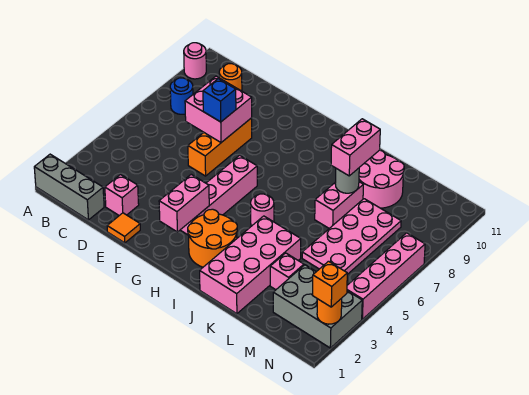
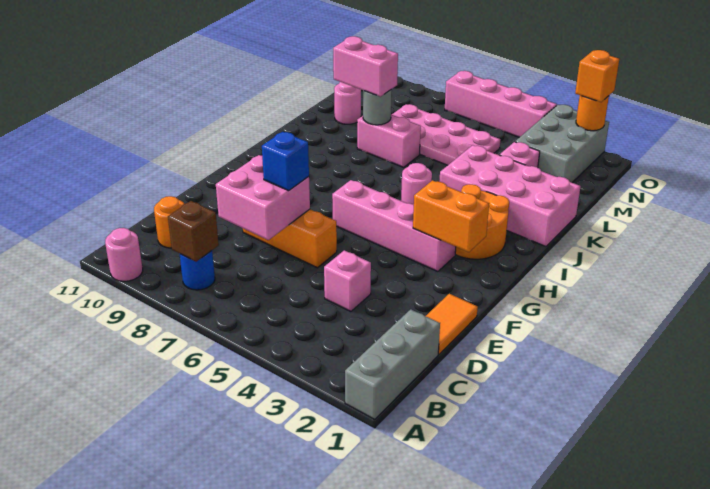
none -> brown brick B8 level 2
pink brick D2 level 1 -> pink brick D4 level 1
orange tile E1 level 1 -> orange tile D1:E1 level 1
pink brick G2:G3 level 2 -> orange brick G2:G3 level 2
pink round brick K9:L10 level 1 -> pink round brick L10 level 1

